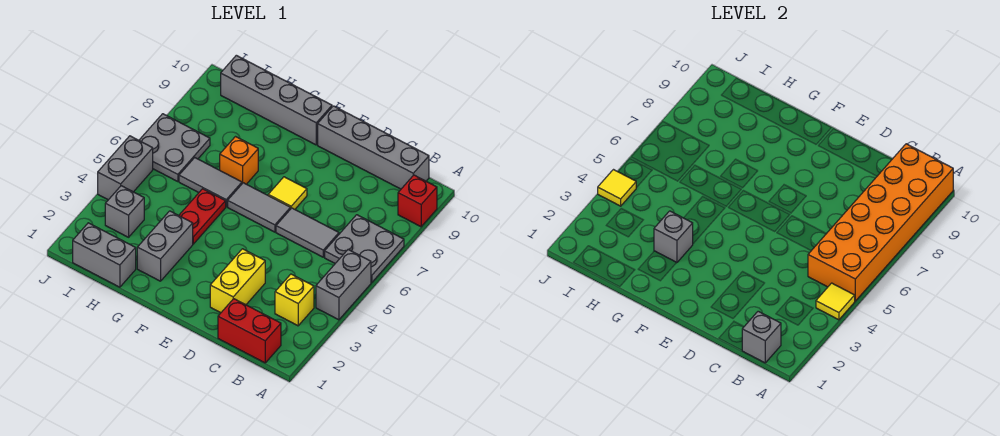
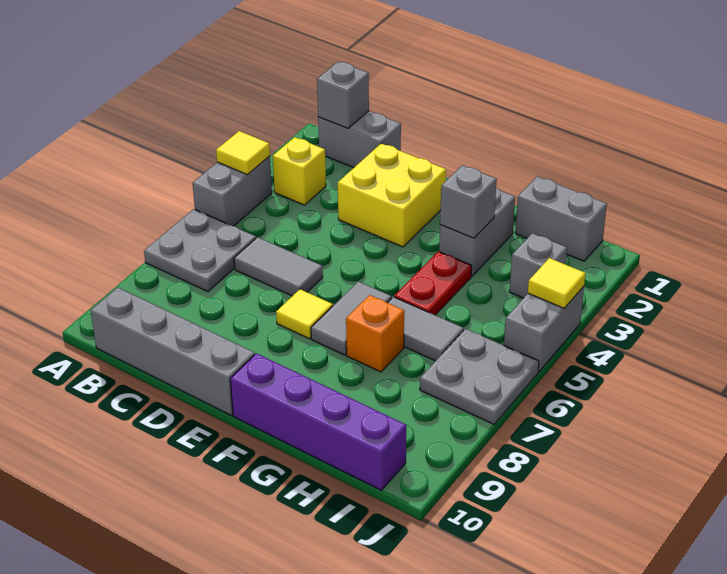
orange brick A5:B10 level 2 -> none
red brick A9 level 1 -> none
red brick B1:C1 level 1 -> grey brick B1:C1 level 1
yellow brick D2:D3 level 1 -> yellow brick D2:E3 level 1
grey tile E6:F6 level 1 -> grey tile F6:F7 level 1
grey brick F10:I10 level 1 -> purple brick F10:I10 level 1

